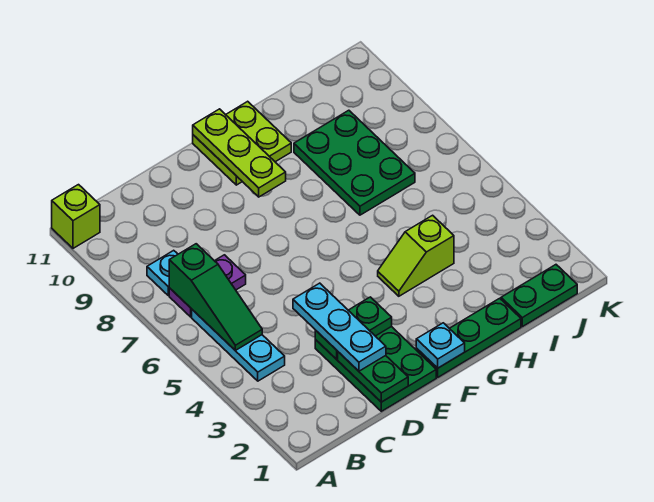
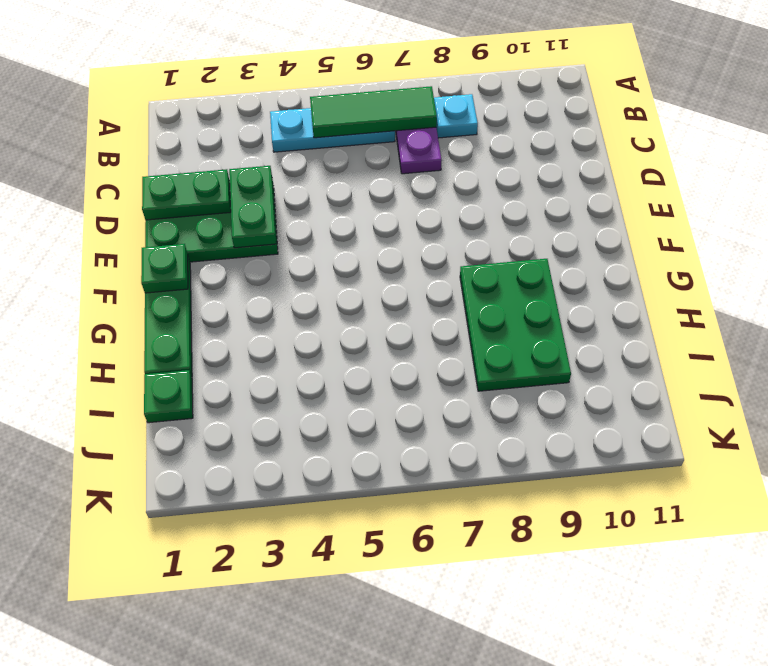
lime brick A11 level 1 -> none
green slope B5:B7 level 2 top 7 -> green tile B5:B7 level 2
cyan plate D2:D4 level 3 -> none
cyan plate F1 level 2 -> green plate F1 level 2
lime plate F9:F11 level 2 -> none
lime plate F10:G11 level 1 -> none
lime slope G4:H4 level 1 top H -> none
green plate H7:I9 level 1 -> green plate G8:I9 level 1
green plate I1:J1 level 1 -> green plate I1 level 1

